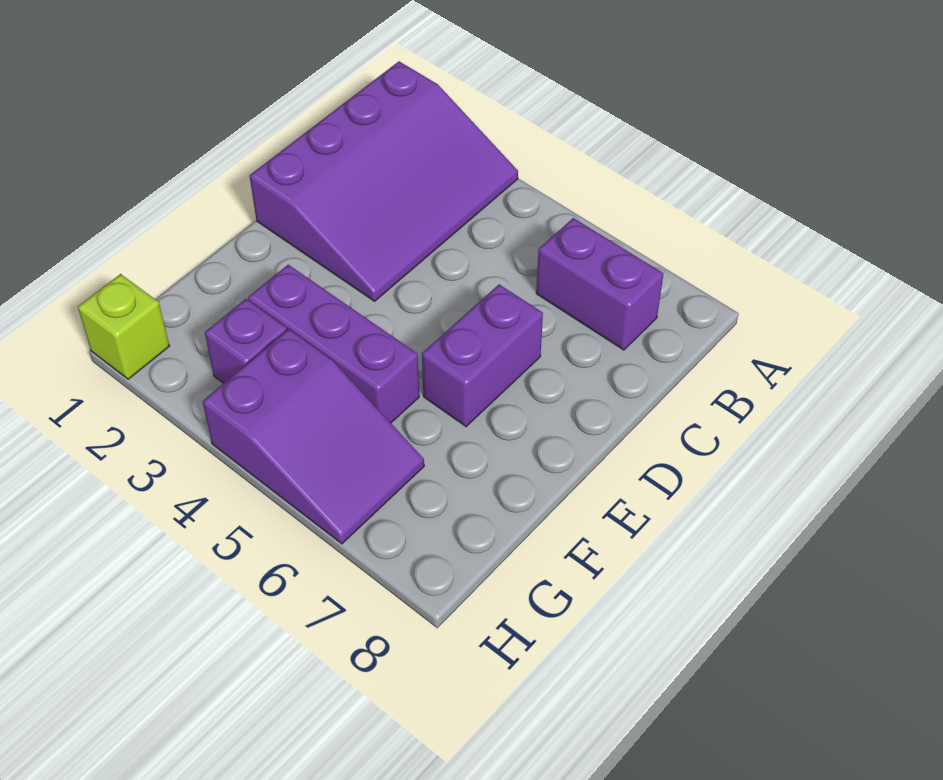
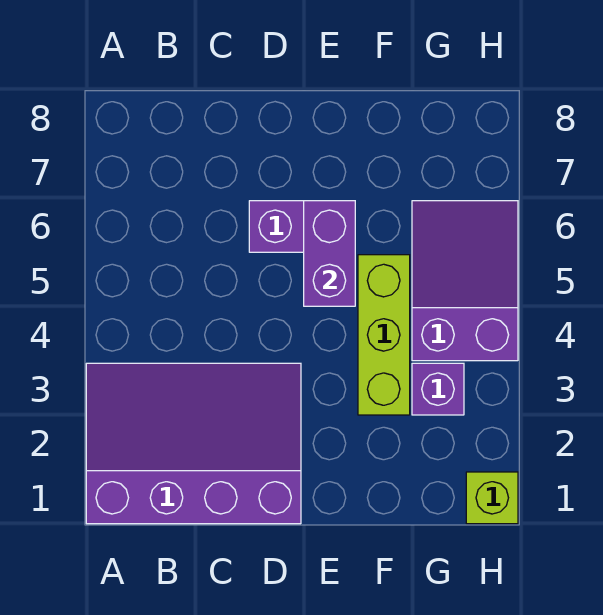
purple brick B6:B7 level 1 -> purple brick E5:E6 level 2
purple brick F3:F5 level 1 -> lime brick F3:F5 level 1

